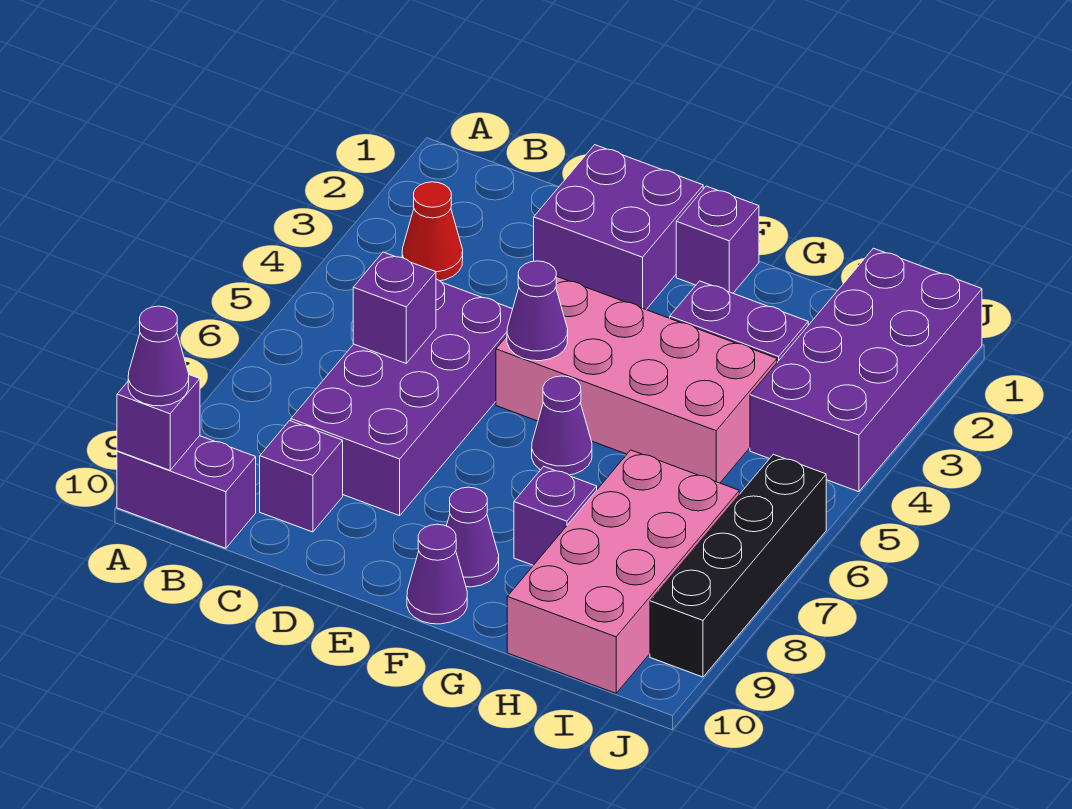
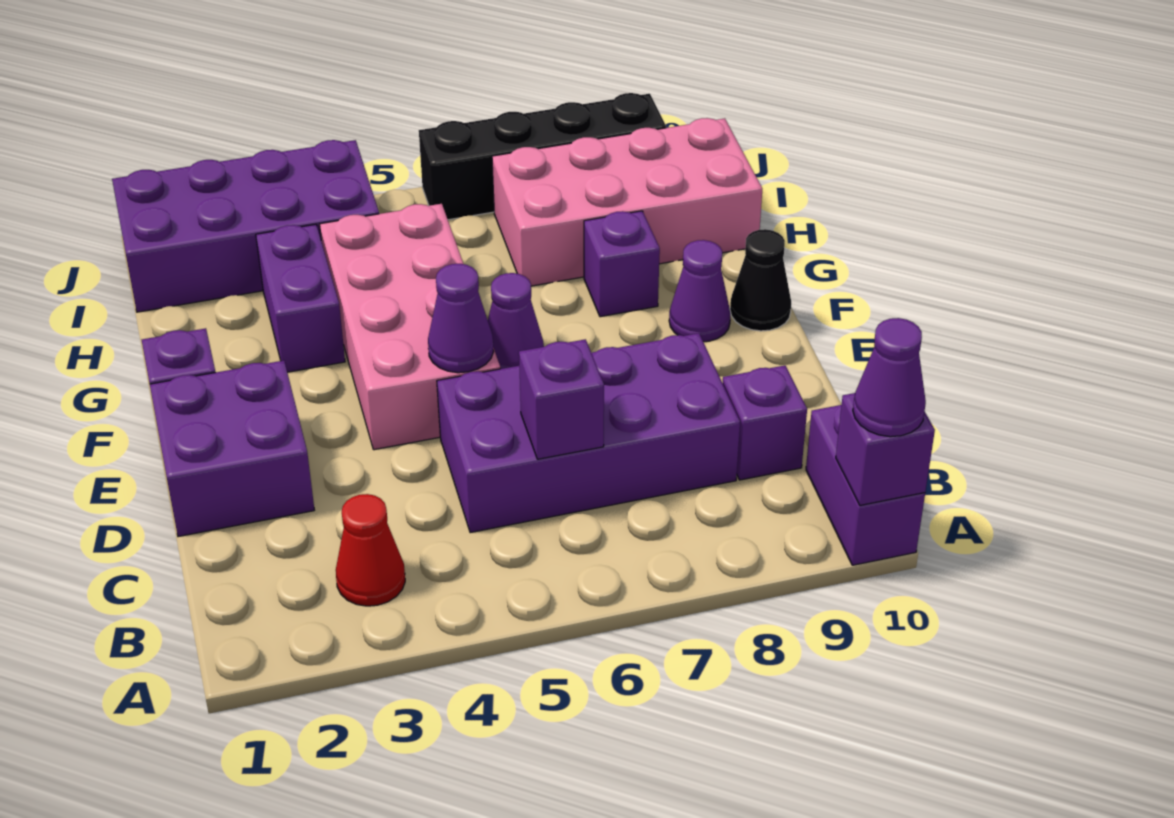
purple cone F10 level 1 -> black cone F10 level 1

